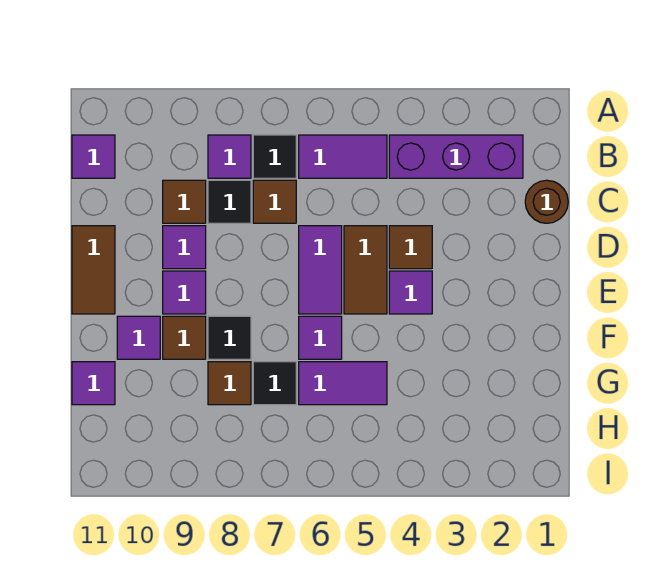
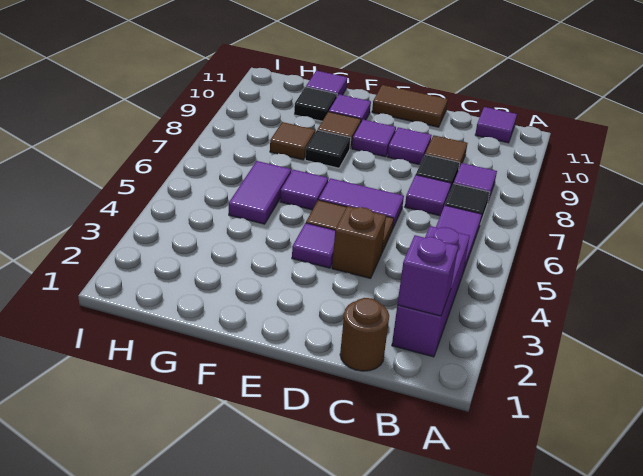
none -> purple brick B2 level 2
brown tile C7 level 1 -> purple tile C7 level 1
brown tile D4 level 1 -> brown brick D4 level 1
black tile G7 level 1 -> black tile G10 level 1

